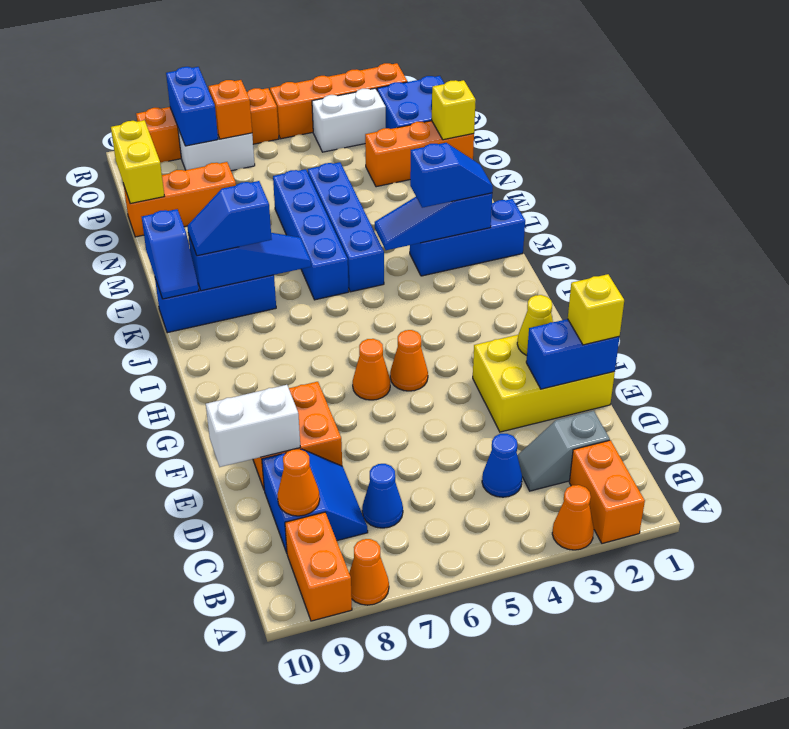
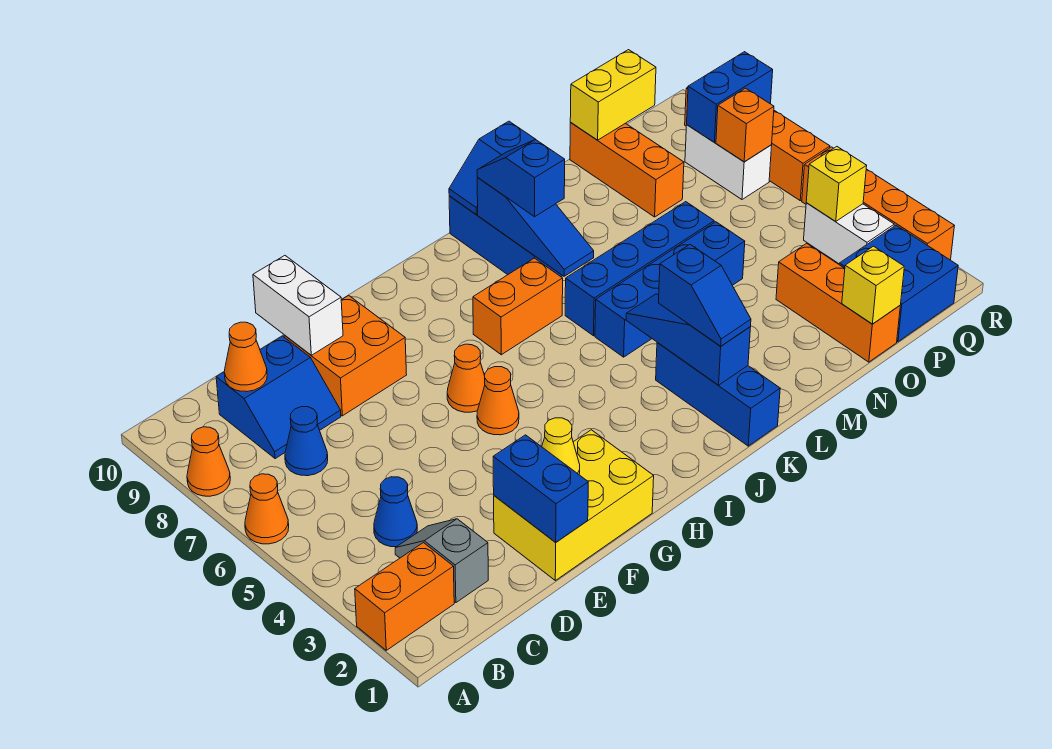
orange cone A3 level 1 -> orange cone A6 level 1
orange brick A9:B9 level 1 -> orange brick I7:J7 level 1
yellow brick E1:F3 level 1 -> yellow brick E1:G2 level 1
yellow brick E1 level 3 -> yellow brick Q4 level 2

